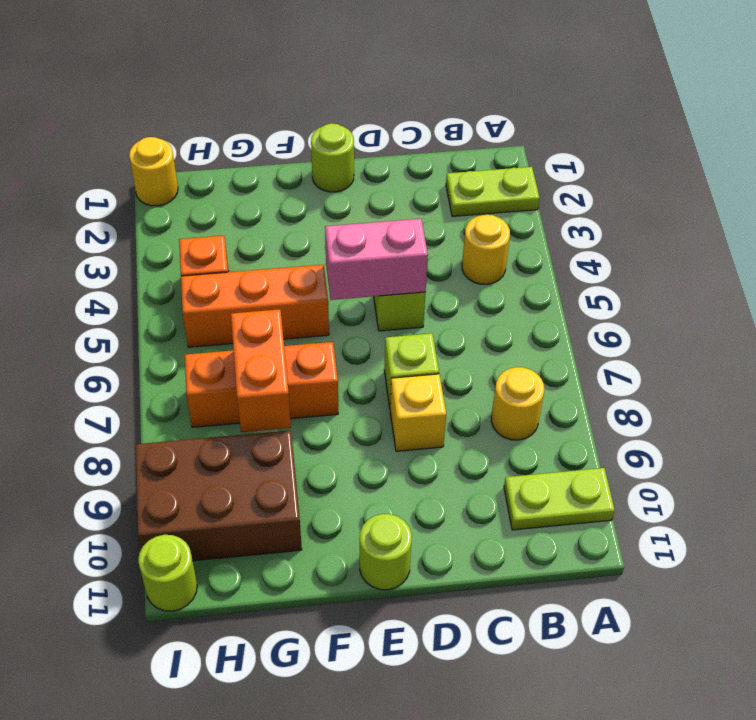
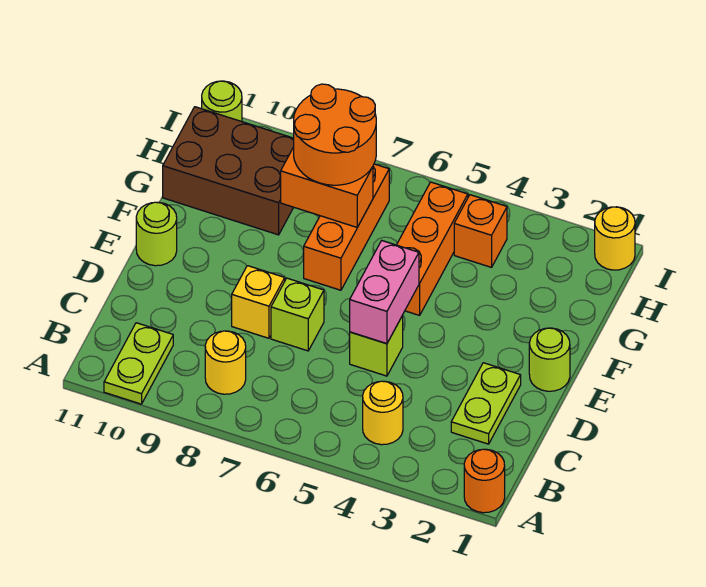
none -> orange round brick A1 level 1
lime plate A2:B2 level 1 -> lime plate C2:D2 level 1
none -> orange round brick G7:H8 level 3
brown brick G9:I10 level 1 -> brown brick G9:H11 level 1

